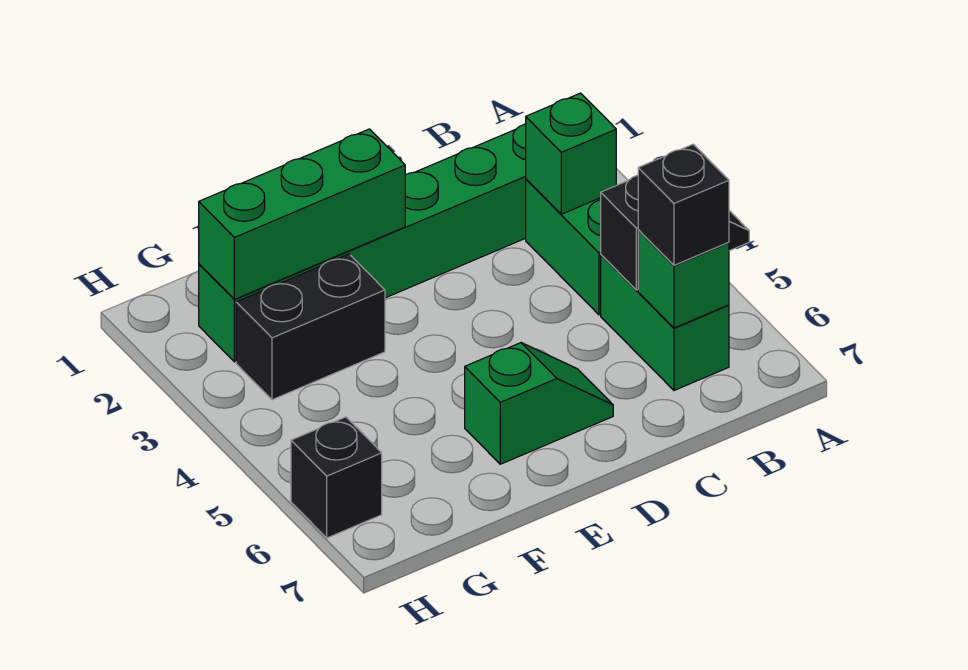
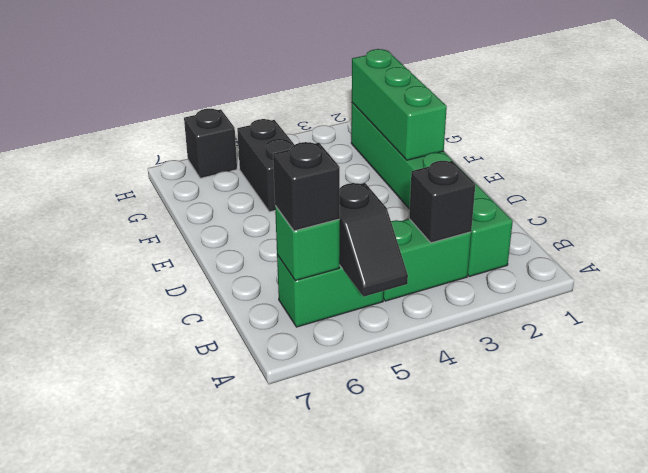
green brick B3 level 2 -> black brick B3 level 2
green slope D6:E6 level 1 top E -> none
black brick F3:G3 level 1 -> black brick F5:G5 level 1

